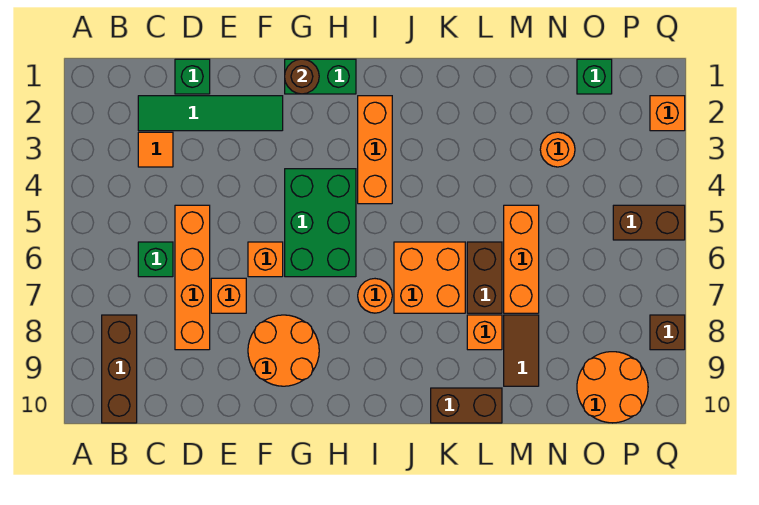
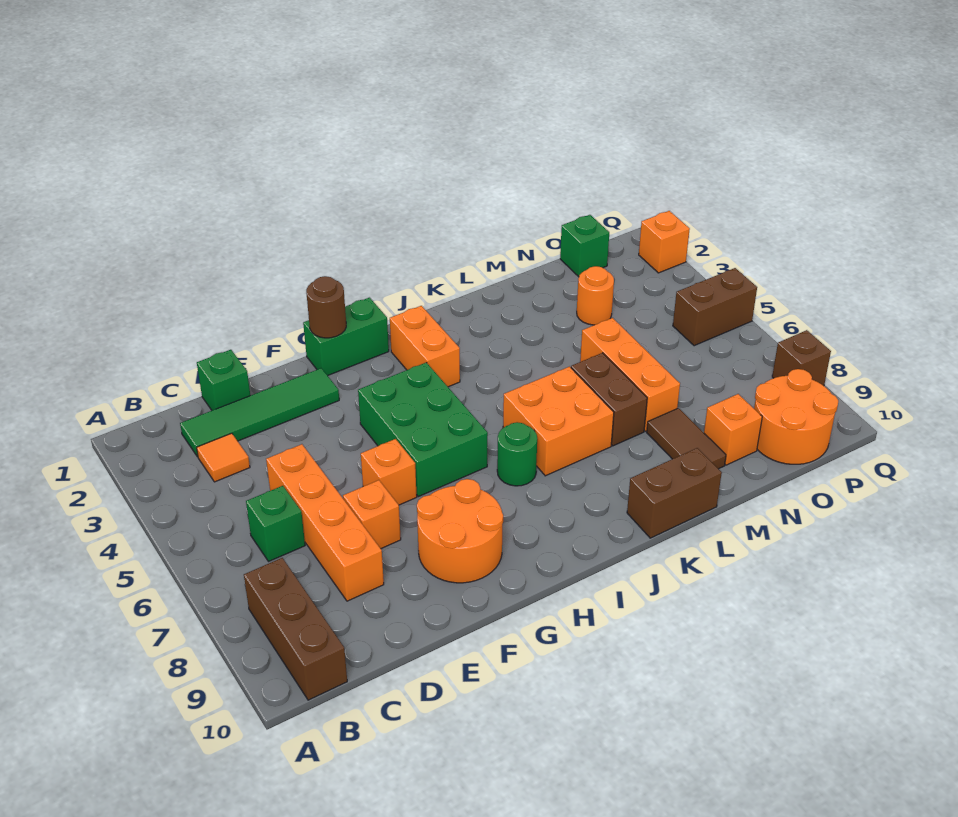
orange brick I2:I4 level 1 -> orange brick I2:I3 level 1
orange round brick I7 level 1 -> green round brick I7 level 1
orange brick L8 level 1 -> orange brick N9 level 1

